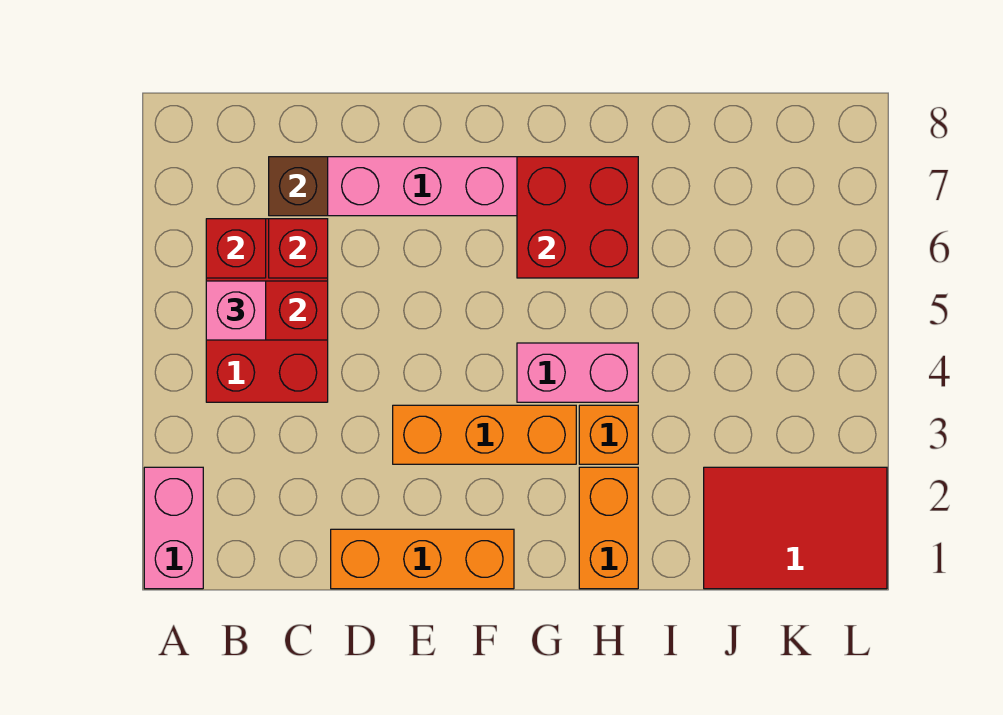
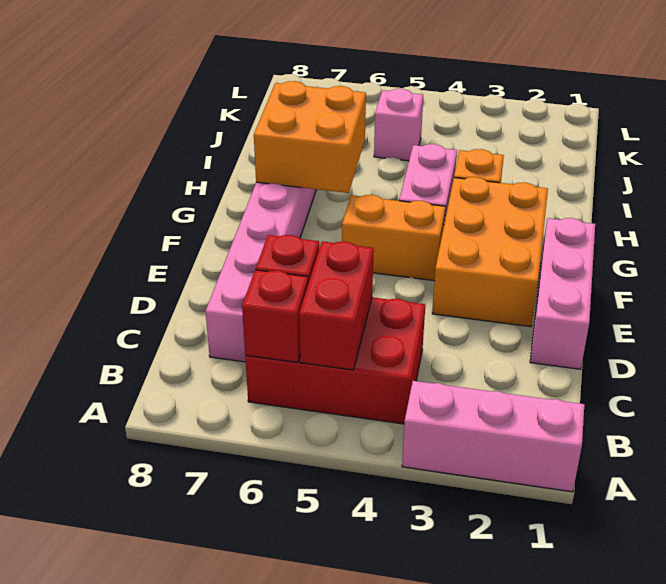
pink brick A1:A2 level 1 -> pink brick A1:A3 level 1
pink brick B5 level 3 -> pink brick J5 level 1
brown brick C7 level 2 -> none
orange brick D1:F1 level 1 -> pink brick D1:F1 level 1
orange brick E3:G3 level 1 -> orange brick E2:G3 level 1
red brick G6:H7 level 2 -> orange brick G6:H7 level 2
orange brick H1:H2 level 1 -> orange brick F4:F5 level 1
red tile J1:L2 level 1 -> none

